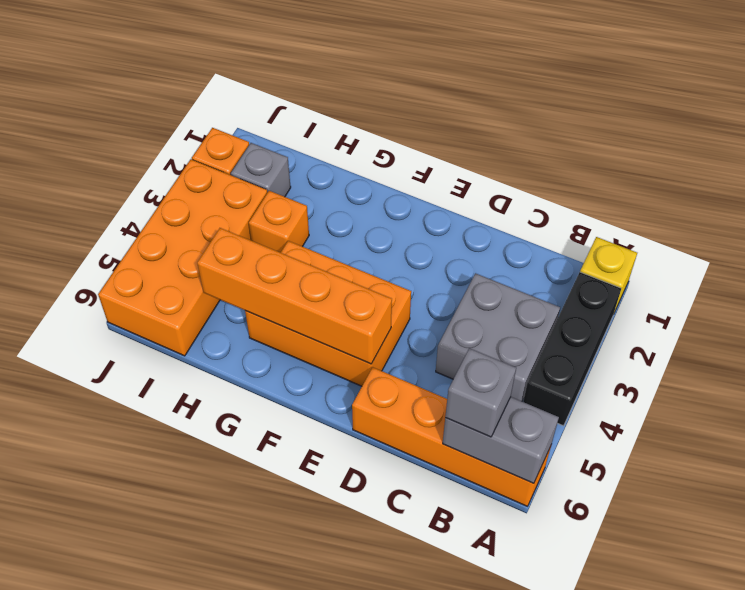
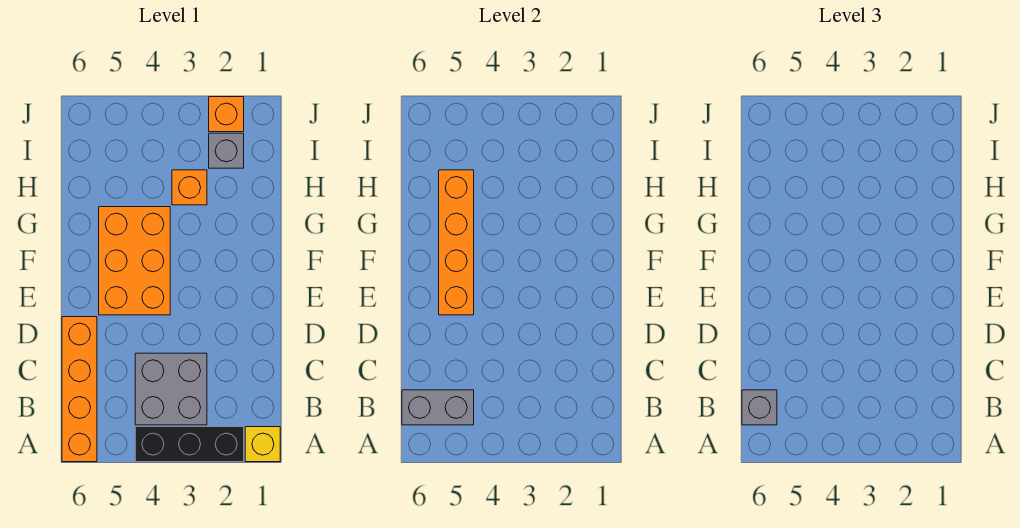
grey brick A6:B6 level 2 -> grey brick B5:B6 level 2
orange brick I3:J6 level 1 -> none

